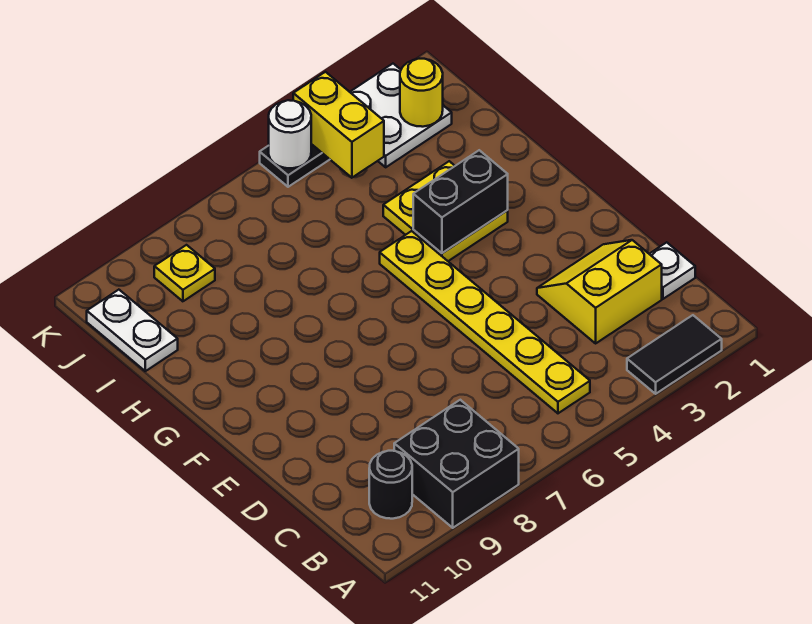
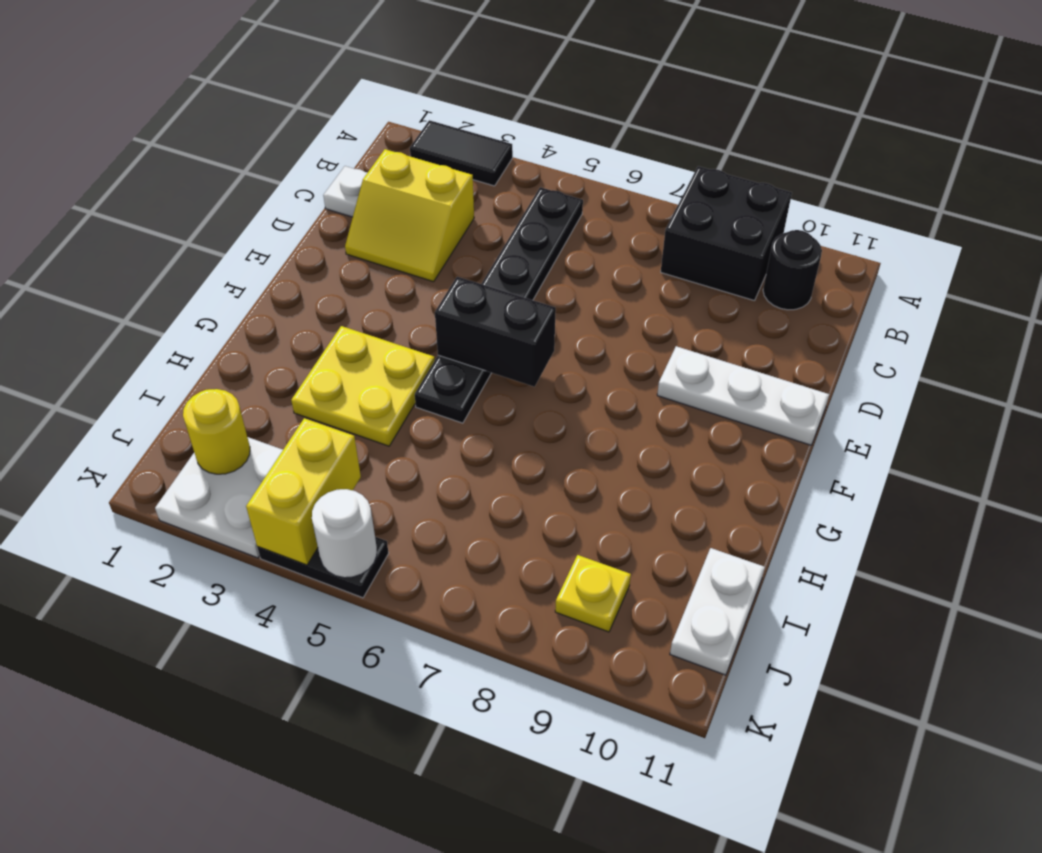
yellow plate B5:G5 level 1 -> black plate B5:G5 level 1
none -> white plate E9:E11 level 1
black brick G3:G4 level 2 -> black brick F5:F6 level 2

